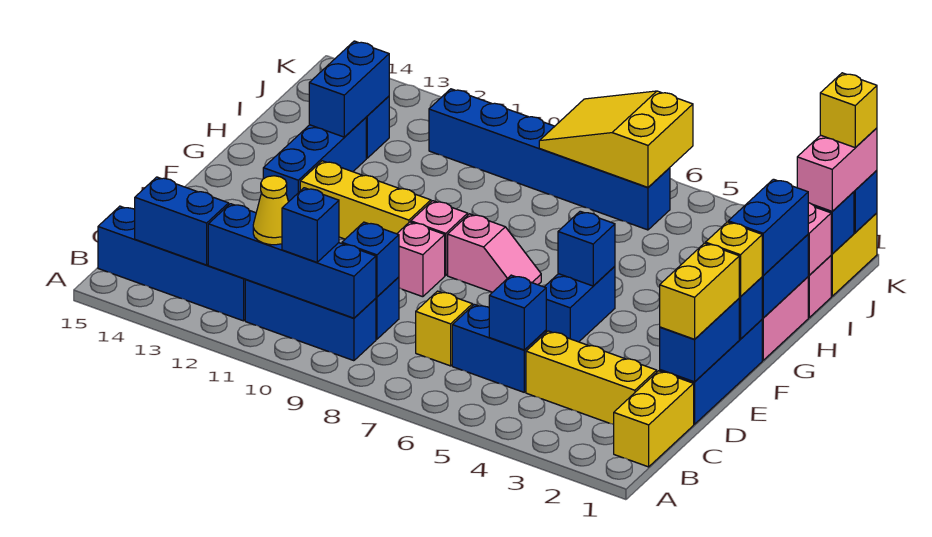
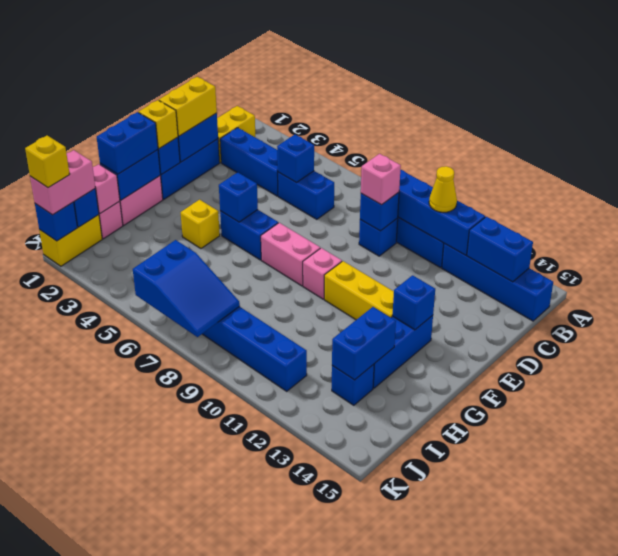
blue brick B10 level 3 -> blue brick F13 level 2
yellow brick C2:C4 level 1 -> blue brick C2:C4 level 1
yellow brick C7 level 1 -> yellow brick G4 level 1
blue brick E5:F5 level 1 -> blue brick F5:F6 level 1
pink brick E9 level 1 -> pink brick C9 level 3
pink slope F7:F8 level 1 top 8 -> pink brick F7:F8 level 1
yellow slope J6:K8 level 2 top 6 -> blue slope J6:K8 level 2 top 6

